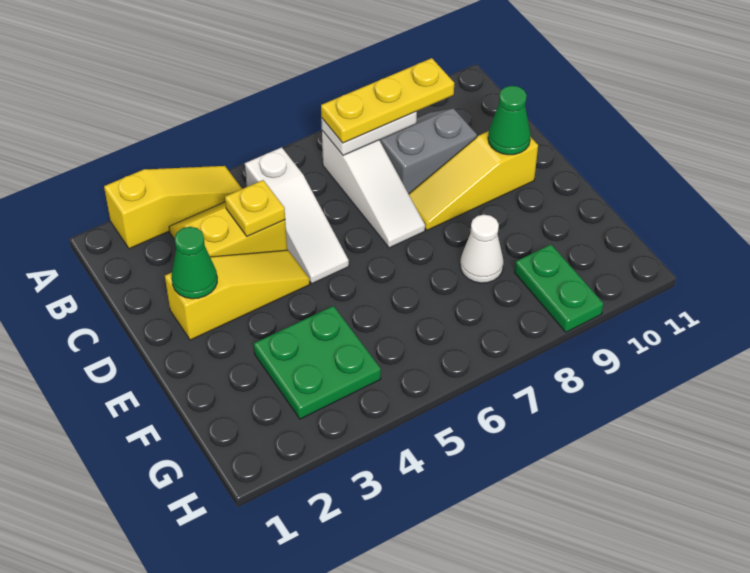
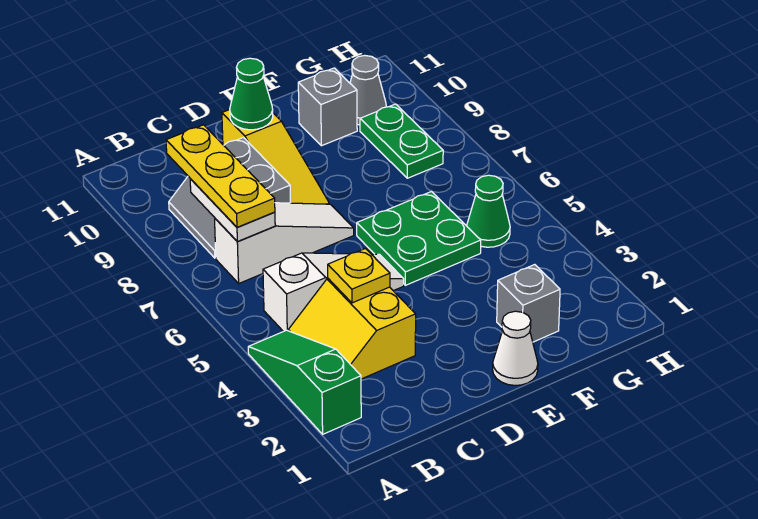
yellow slope A2:A4 level 1 top 2 -> green slope A2:A4 level 1 top 2
yellow slope D2:D4 level 1 top 2 -> none
green cone D2 level 2 -> green cone G5 level 1
none -> grey brick F2 level 1
green plate F3:G4 level 1 -> green plate E5:F6 level 1
white cone F8 level 1 -> white cone E1 level 1
none -> grey brick F10 level 1
green plate G9:H9 level 1 -> green plate G8:G9 level 1
none -> grey cone G10 level 1

